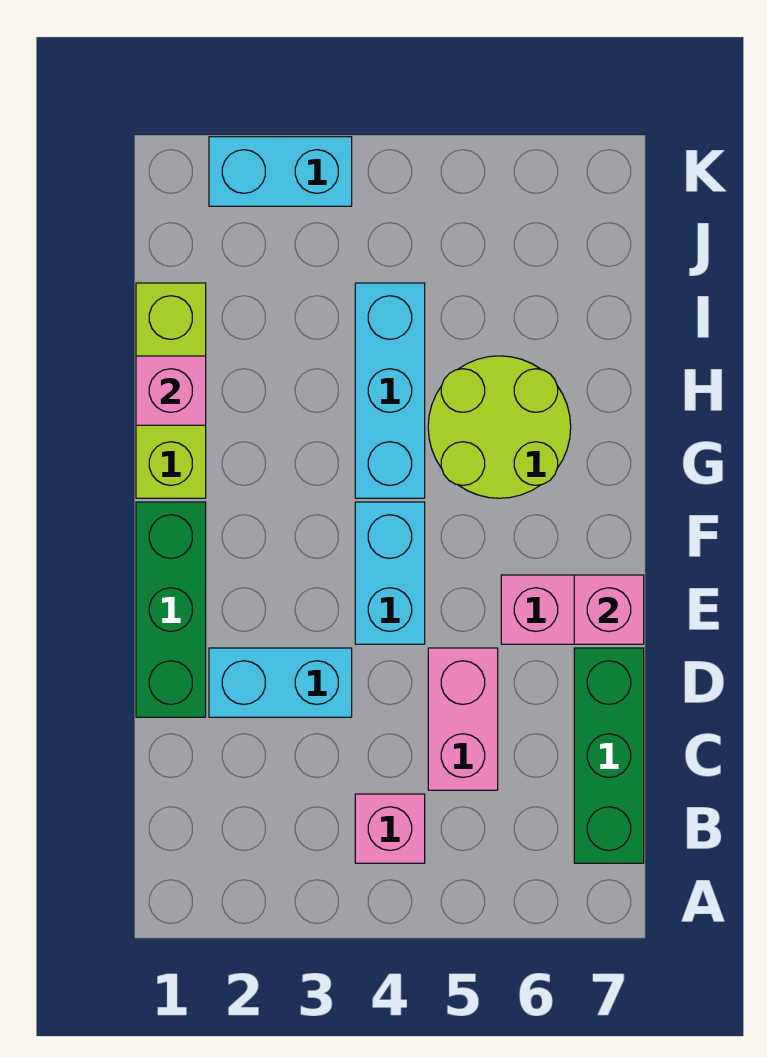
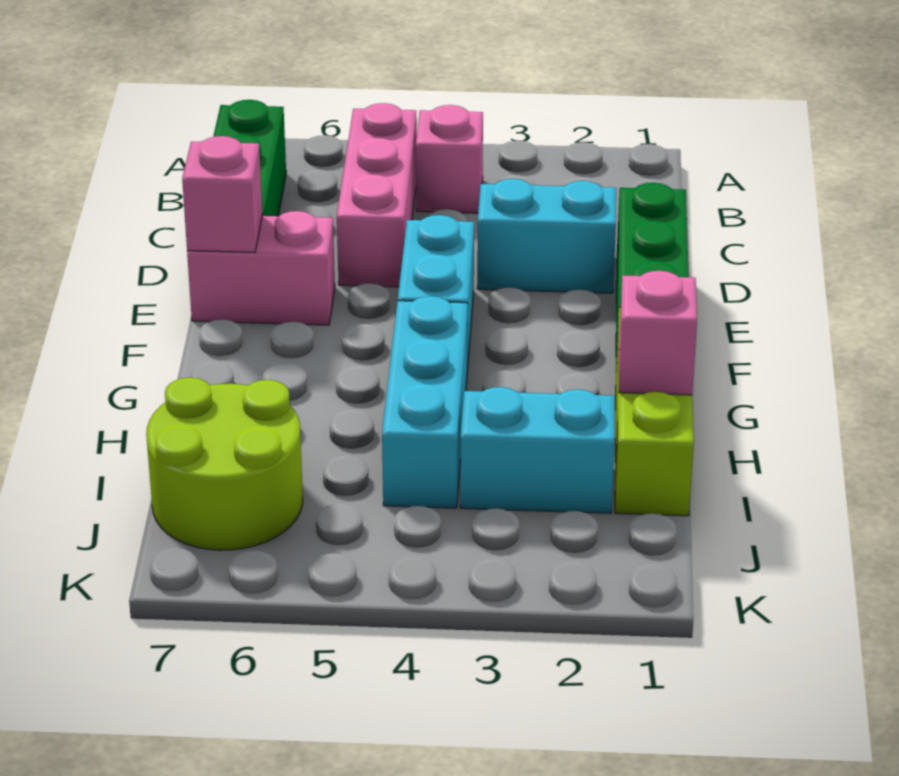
pink brick C5:D5 level 1 -> pink brick B5:D5 level 1
lime round brick G5:H6 level 1 -> lime round brick I6:J7 level 1
cyan brick K2:K3 level 1 -> cyan brick I2:I3 level 1

